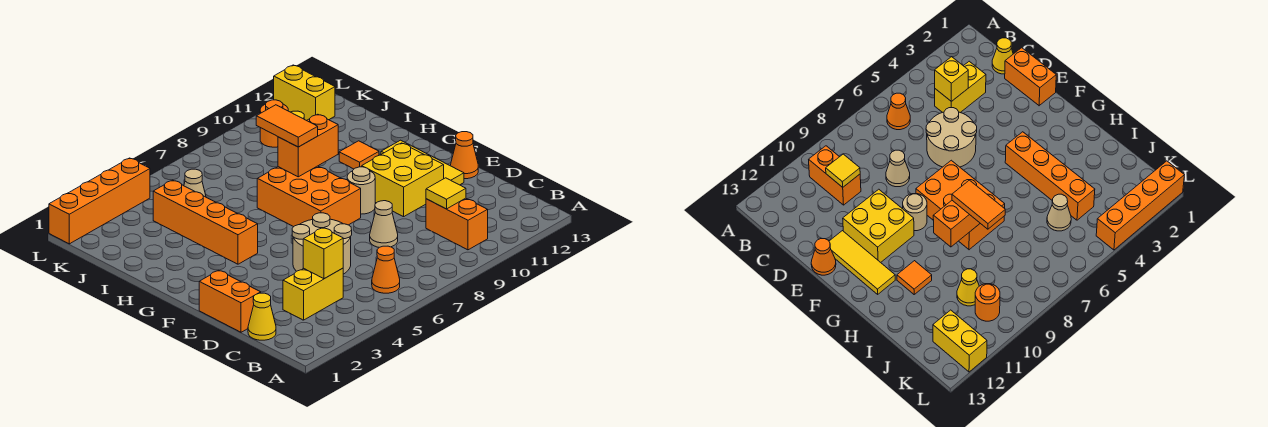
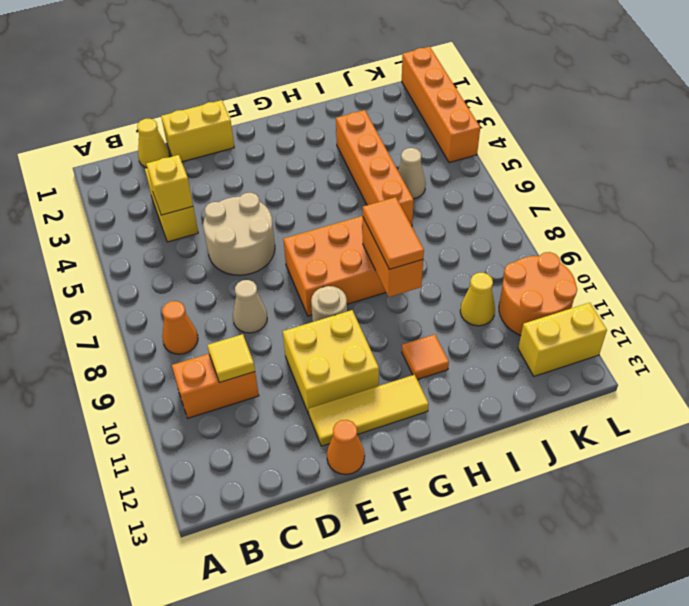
orange cone B6 level 1 -> orange cone B8 level 1
orange brick D1:E1 level 1 -> yellow brick D1:E1 level 1
orange brick G4:J4 level 1 -> orange brick I3:I6 level 1
orange tile H8:I8 level 3 -> orange tile H8:H9 level 3
orange round brick K10 level 1 -> orange round brick K10:L11 level 1

